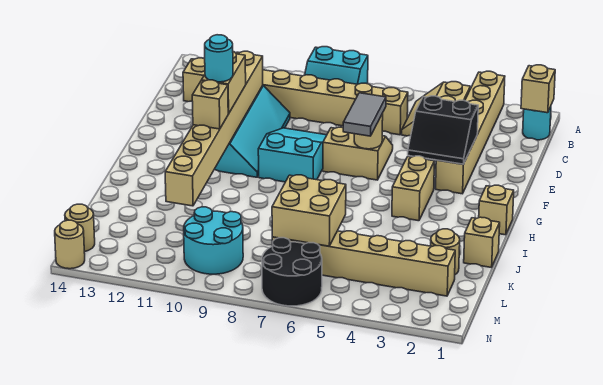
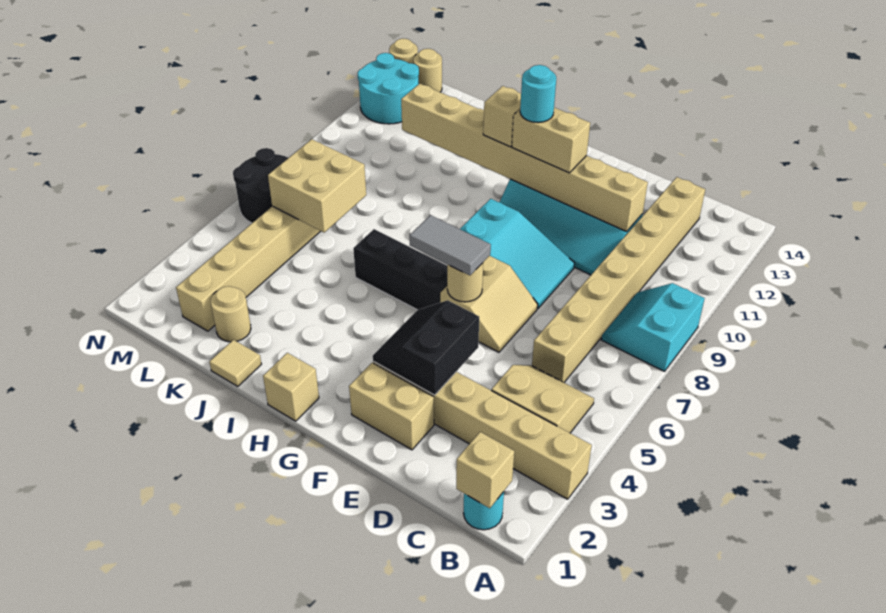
tan brick G4:H4 level 1 -> tan brick E2:F2 level 1
none -> black brick G6:I6 level 1
tan brick J1 level 1 -> tan tile J1 level 1
cyan round brick L9:M10 level 1 -> cyan round brick M12:N13 level 1

